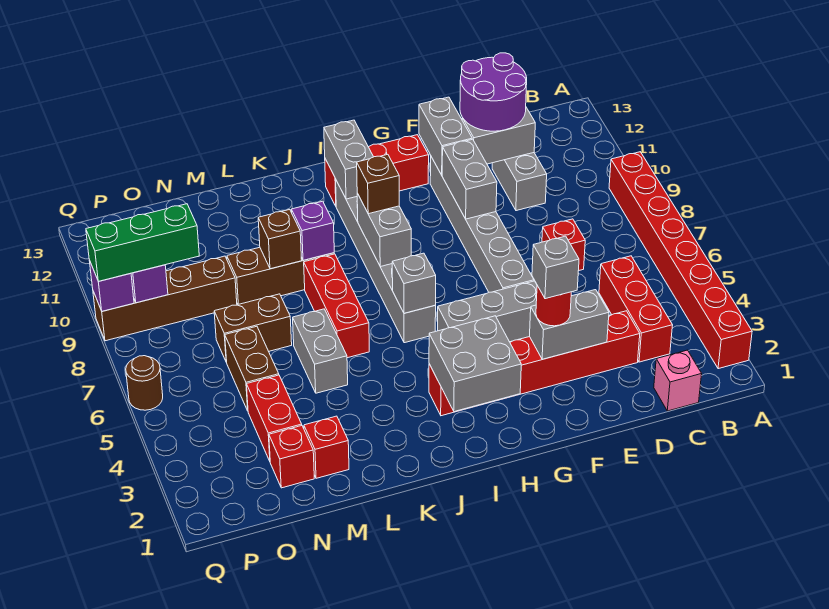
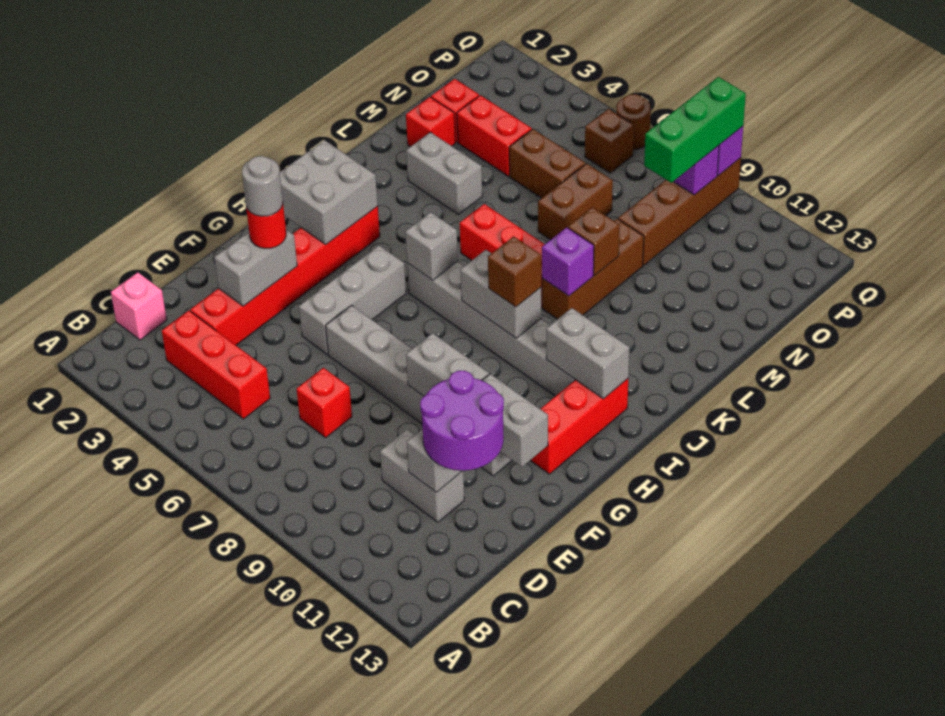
red brick A2:A9 level 1 -> none
grey brick F3 level 4 -> grey round brick F3 level 4
grey brick L5:L6 level 1 -> grey brick L3:L4 level 1
none -> brown brick P6 level 1

